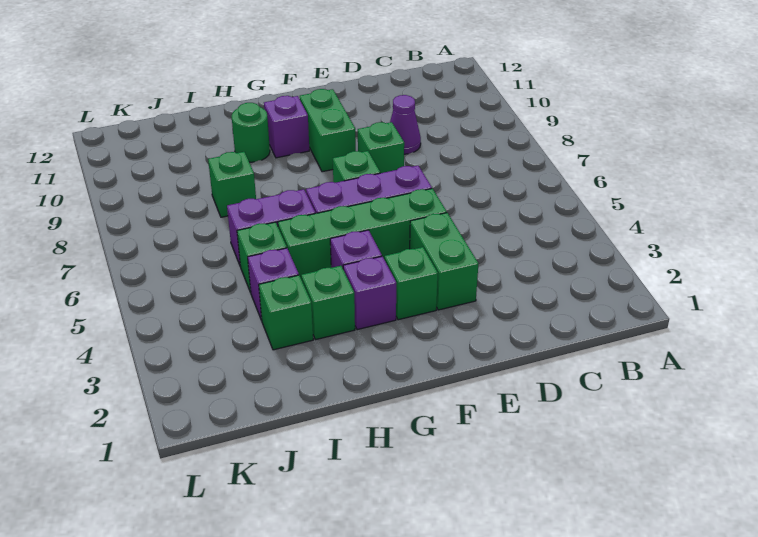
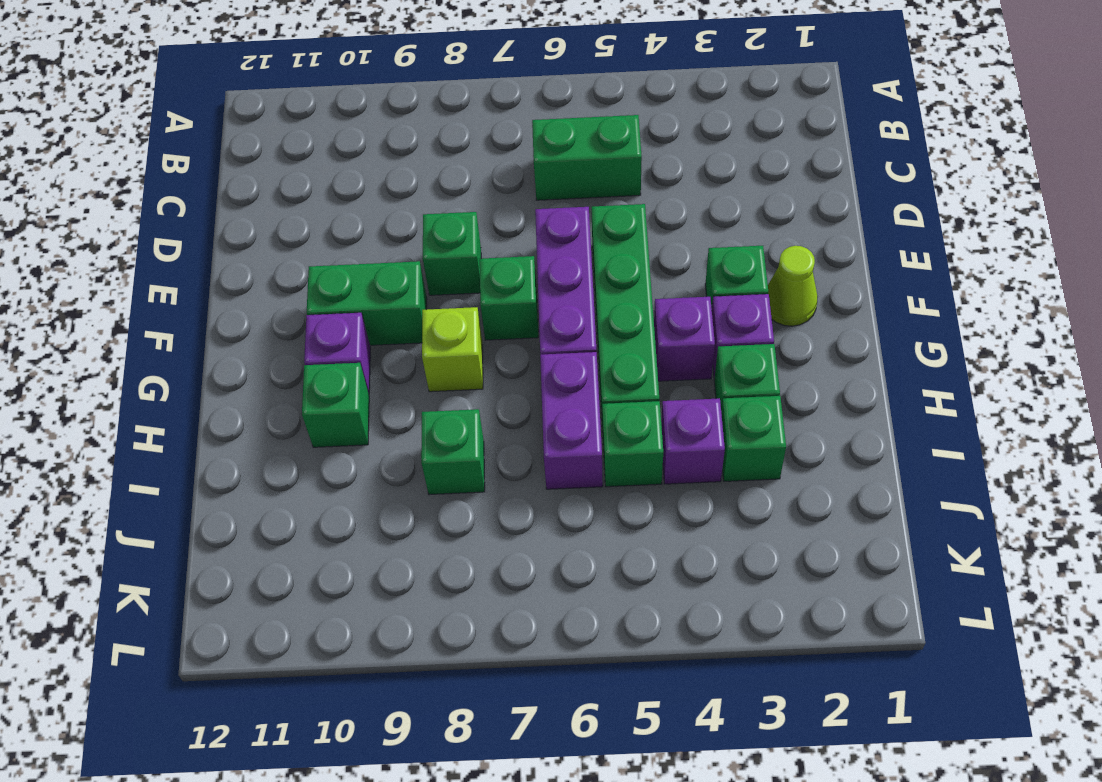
purple cone D9 level 1 -> none
green brick E3:E4 level 1 -> green brick C5:C6 level 1
none -> lime cone F2 level 1
none -> lime brick G8 level 1
green round brick H10 level 1 -> green brick H10 level 1

